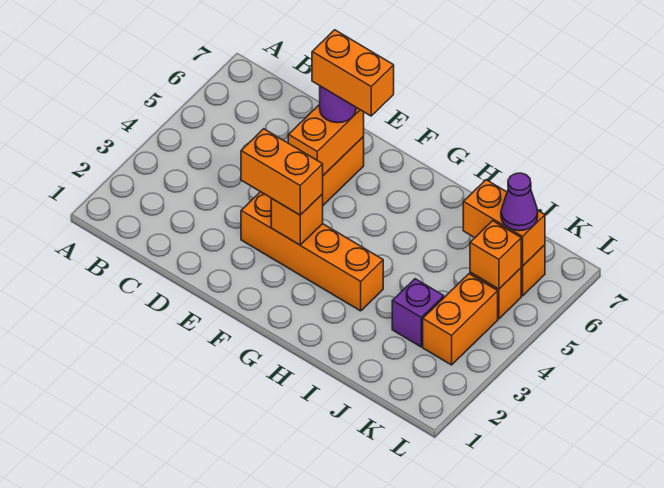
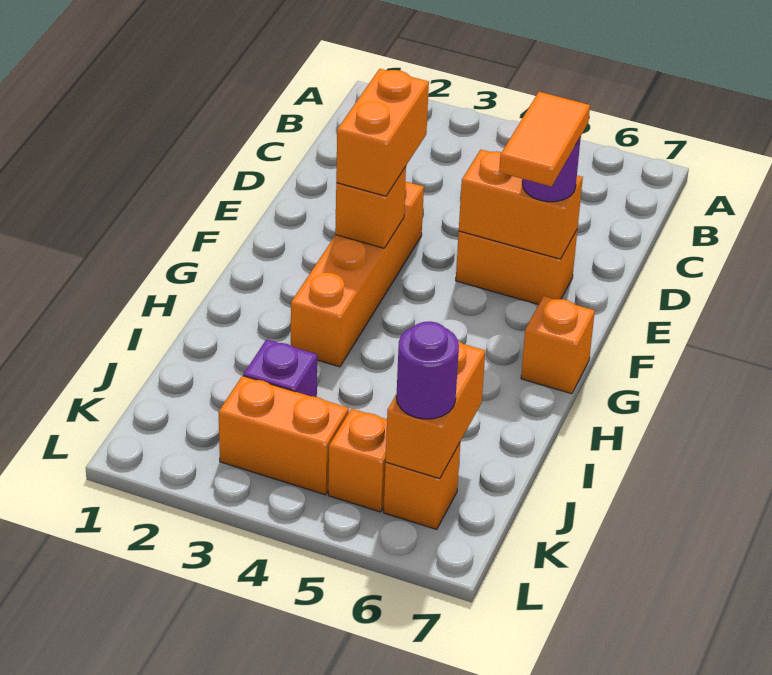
orange brick E6:F6 level 4 -> orange tile E6:F6 level 4
orange brick K5 level 2 -> orange brick G7 level 1
purple cone K6 level 3 -> purple round brick K6 level 3

